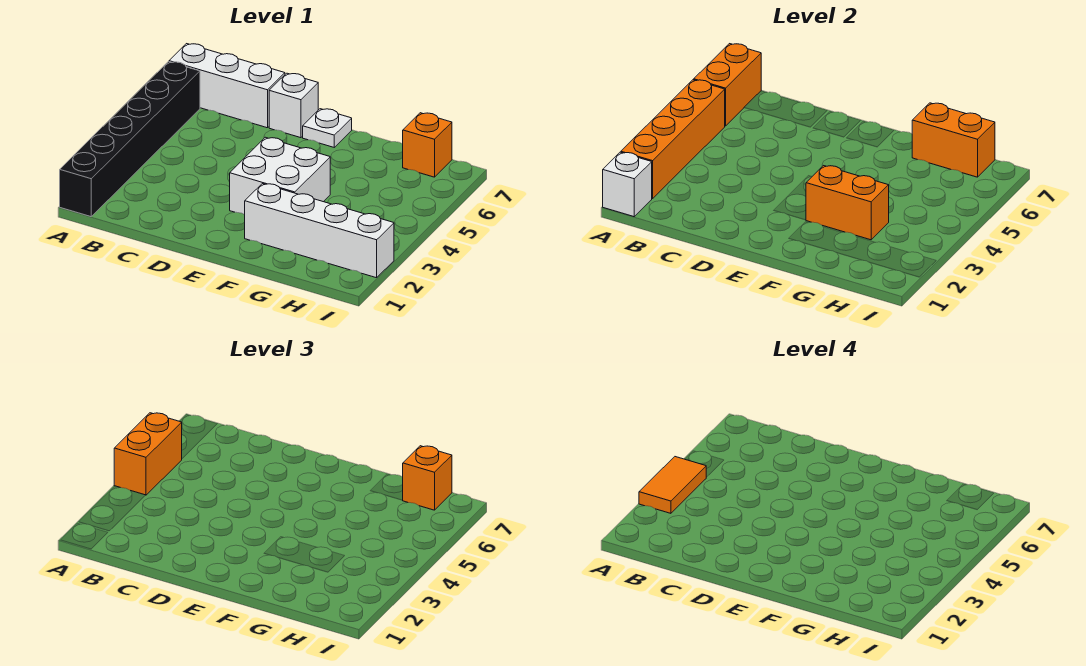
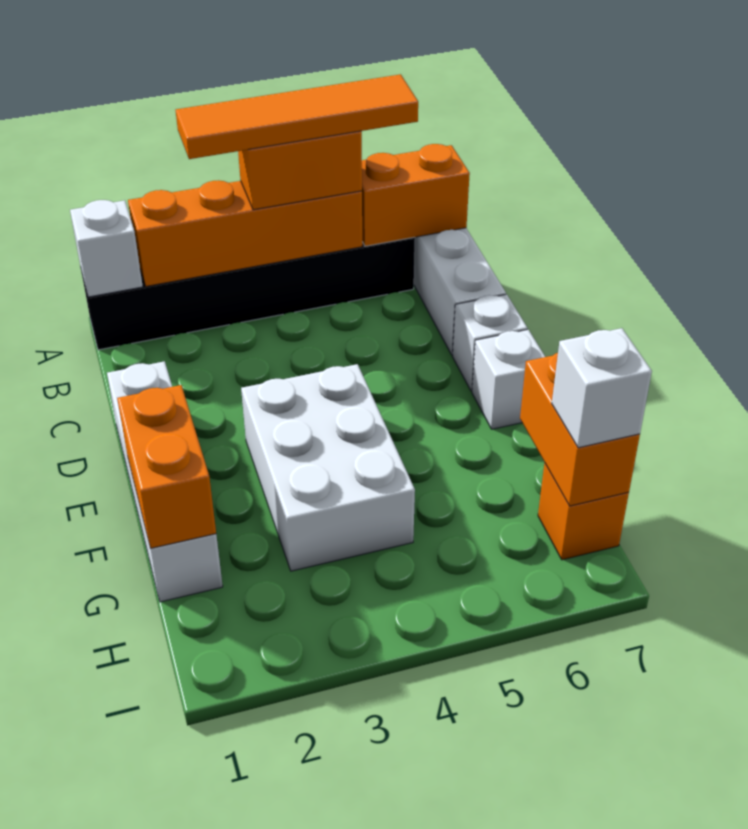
orange tile A3:A4 level 4 -> orange tile A3:A6 level 4
white brick E3:F4 level 1 -> white brick E3:G4 level 1
white plate E7 level 1 -> white brick E7 level 1
white brick F2:I2 level 1 -> white brick D1:G1 level 1
orange brick F3:G3 level 2 -> orange brick F1:G1 level 2
orange brick H7 level 3 -> white brick H7 level 3

